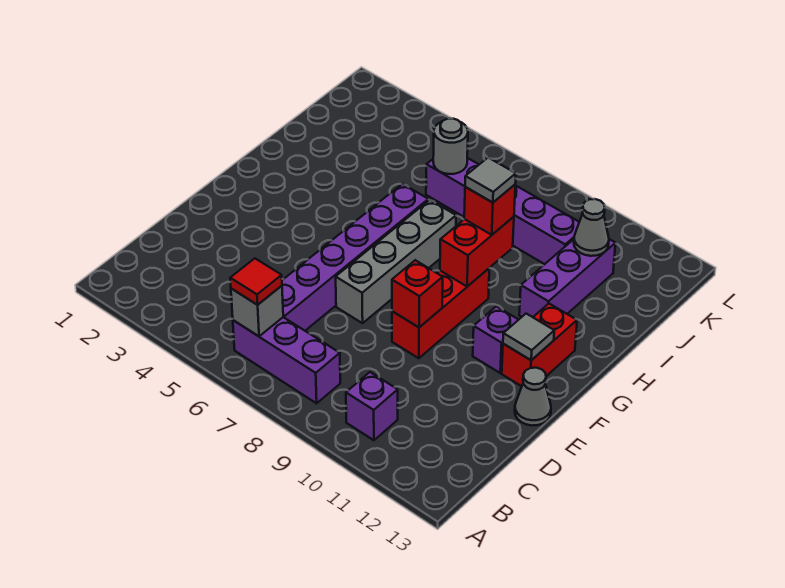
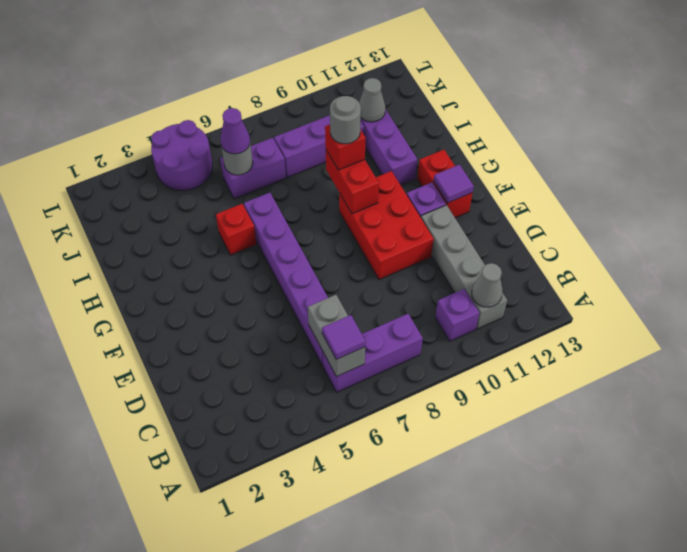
grey brick B6 level 2 -> grey brick B6:C6 level 2
red tile B6 level 3 -> purple tile B6 level 3
grey brick E7:H7 level 1 -> grey brick B11:E11 level 1
red brick E9:G9 level 1 -> red brick E9:G10 level 1
red brick E9 level 2 -> red brick H5 level 1
grey cone E13 level 1 -> grey cone B11 level 2
grey tile F12 level 2 -> purple tile F12 level 2
grey tile H9 level 4 -> grey round brick H9 level 4
none -> purple cone J6 level 3
none -> purple round brick K4:L5 level 1

